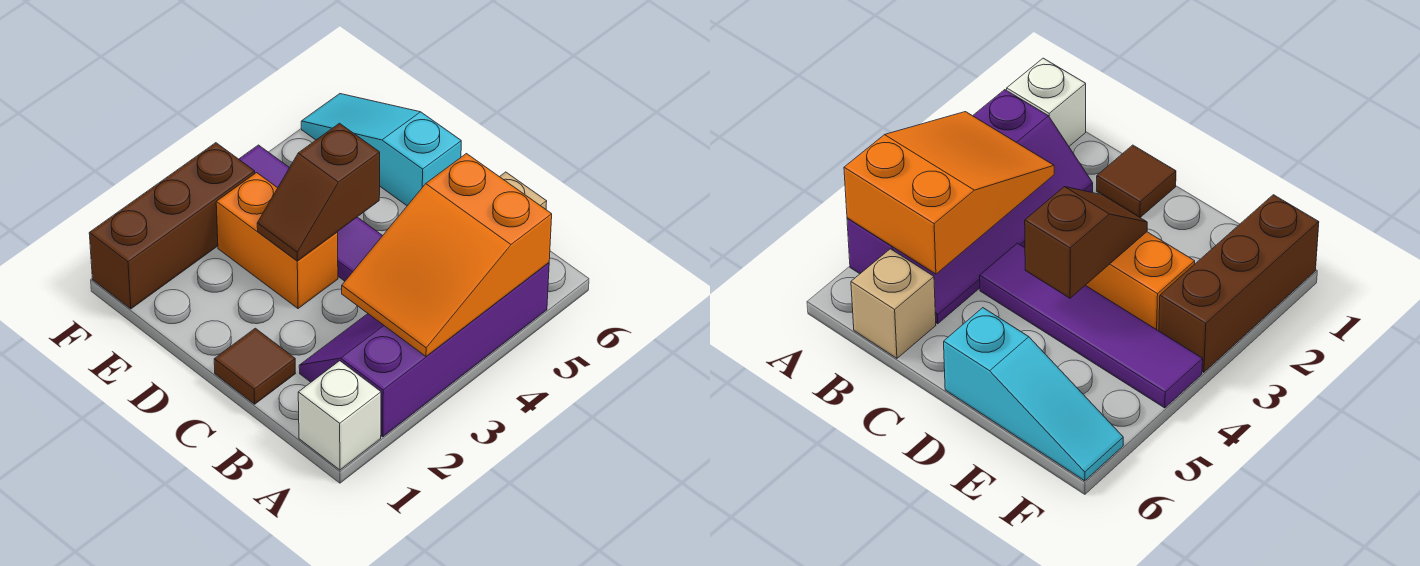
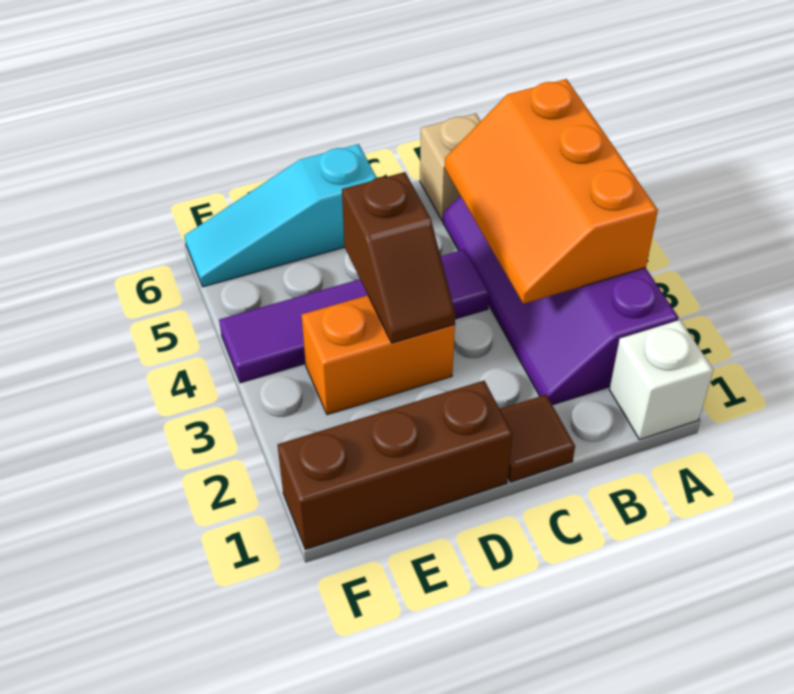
orange slope A3:B5 level 2 top 5 -> orange slope A3:B5 level 2 top A
brown brick F1:F3 level 1 -> brown brick D1:F1 level 1

